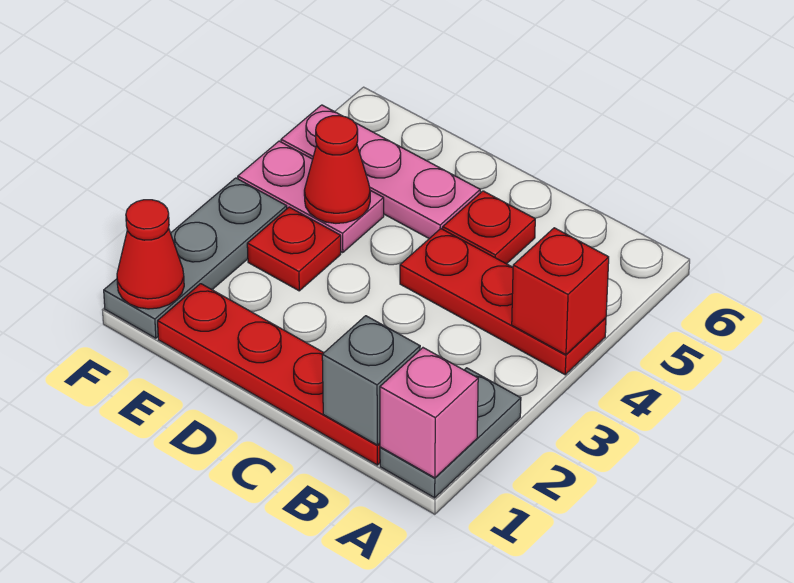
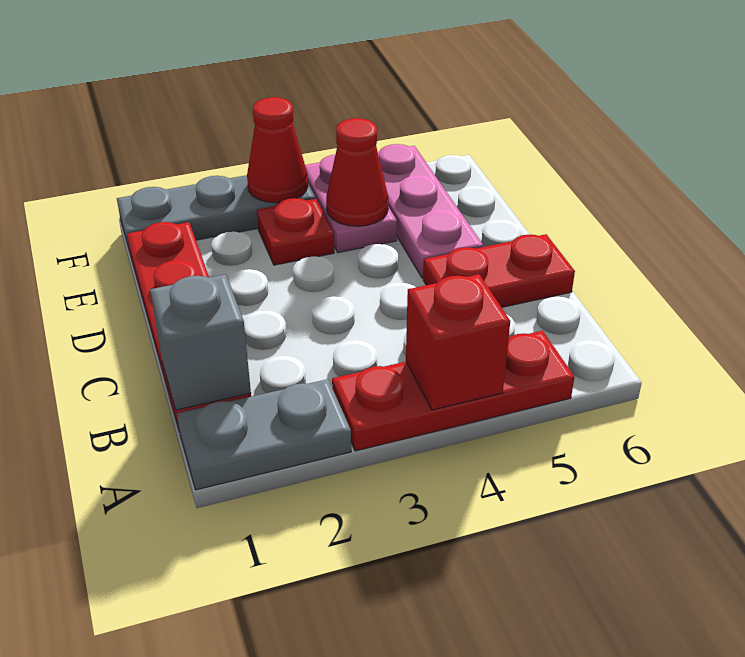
pink brick A1 level 2 -> none
red plate A4:C4 level 1 -> red plate A3:A5 level 1
red plate C5 level 1 -> red plate C5:C6 level 1
red cone F1 level 2 -> red cone F3 level 2

